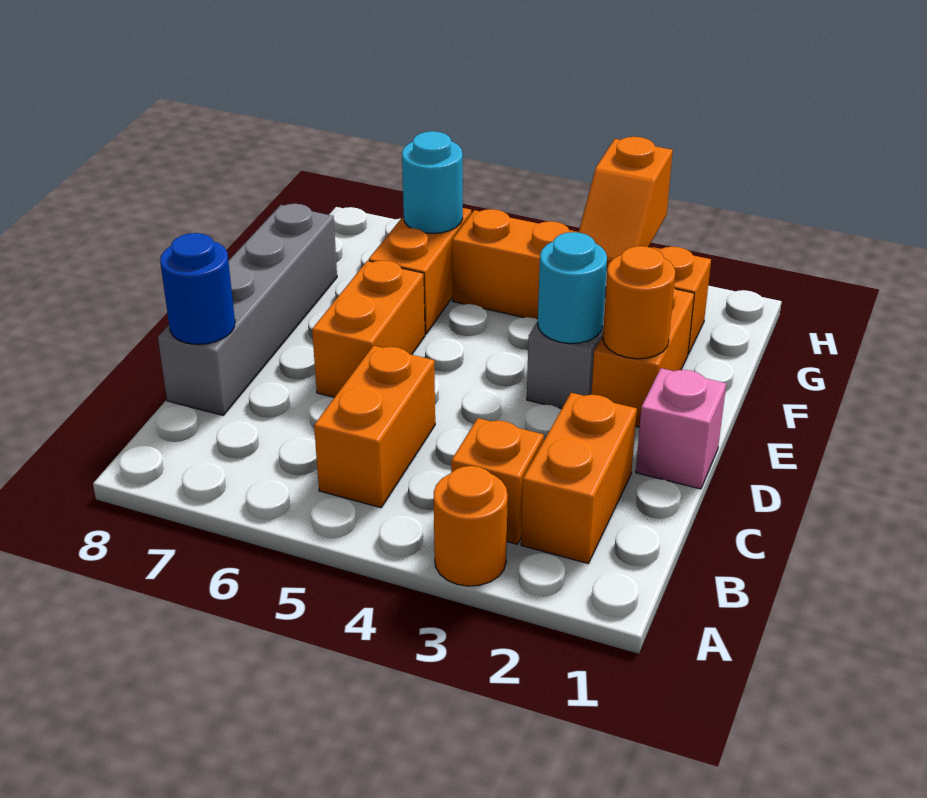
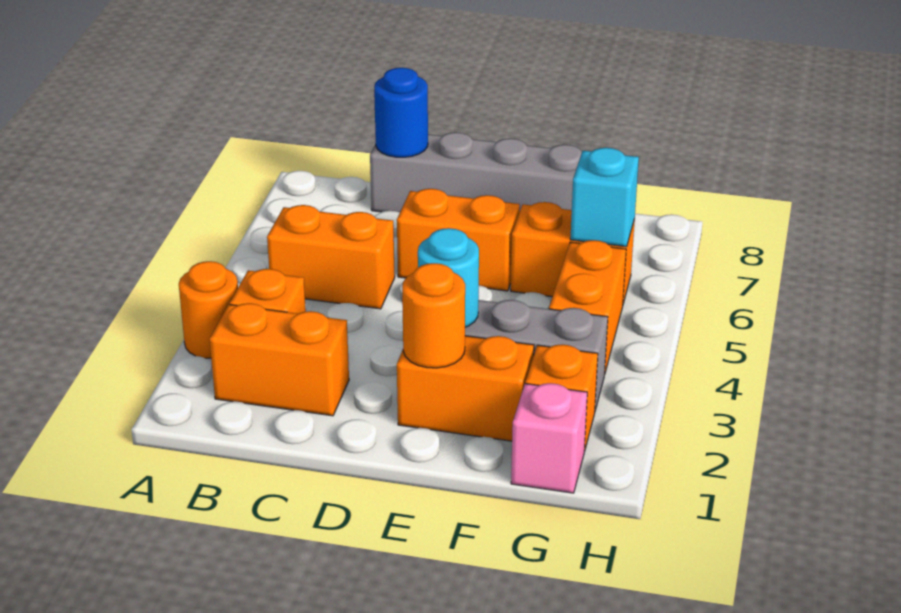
pink brick D1 level 1 -> pink brick G1 level 1
orange slope G3:H3 level 2 top H -> none
cyan round brick G6 level 2 -> cyan brick G6 level 2

